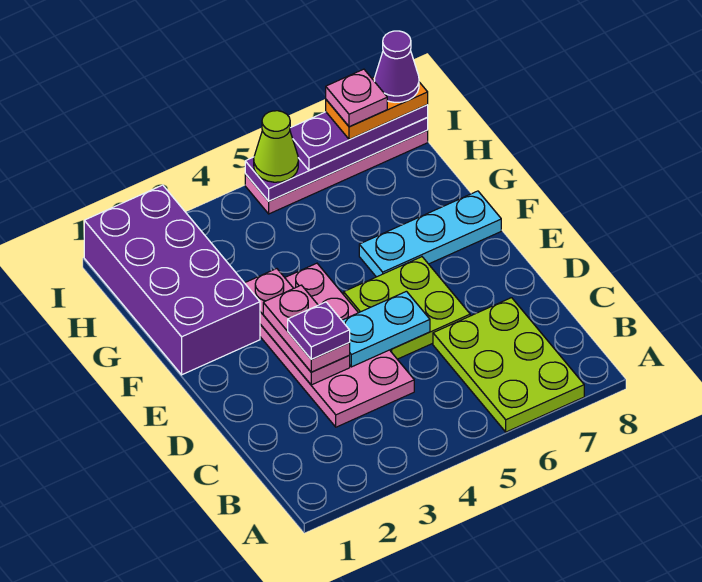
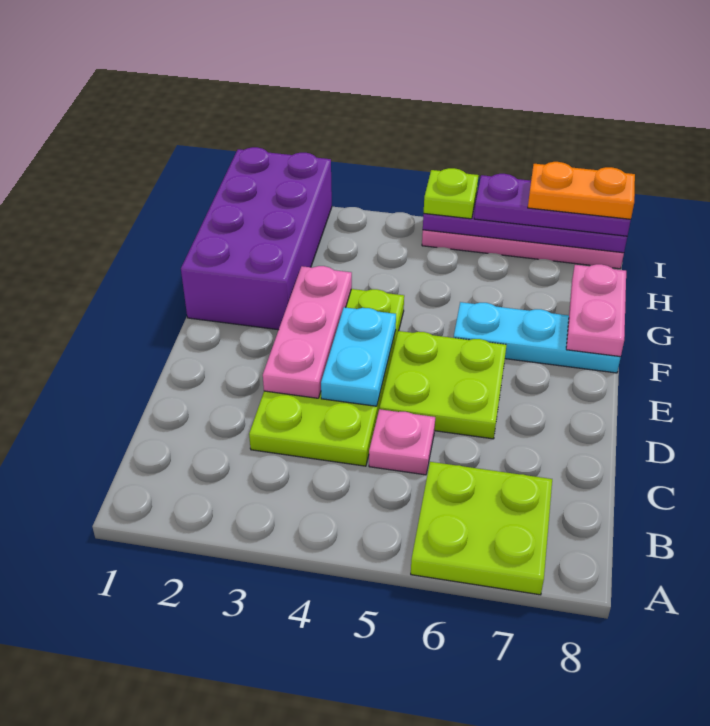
lime plate A6:C7 level 1 -> lime plate A6:B7 level 1
pink plate C3:F4 level 1 -> lime plate C3:F4 level 1
pink plate D3:E3 level 3 -> pink plate F8:G8 level 2
purple plate D3 level 4 -> none
cyan plate D4:D5 level 2 -> cyan plate D4:E4 level 2
lime cone I5 level 3 -> lime plate I5 level 3
pink plate I7 level 5 -> pink plate C5 level 1
purple cone I8 level 5 -> none

